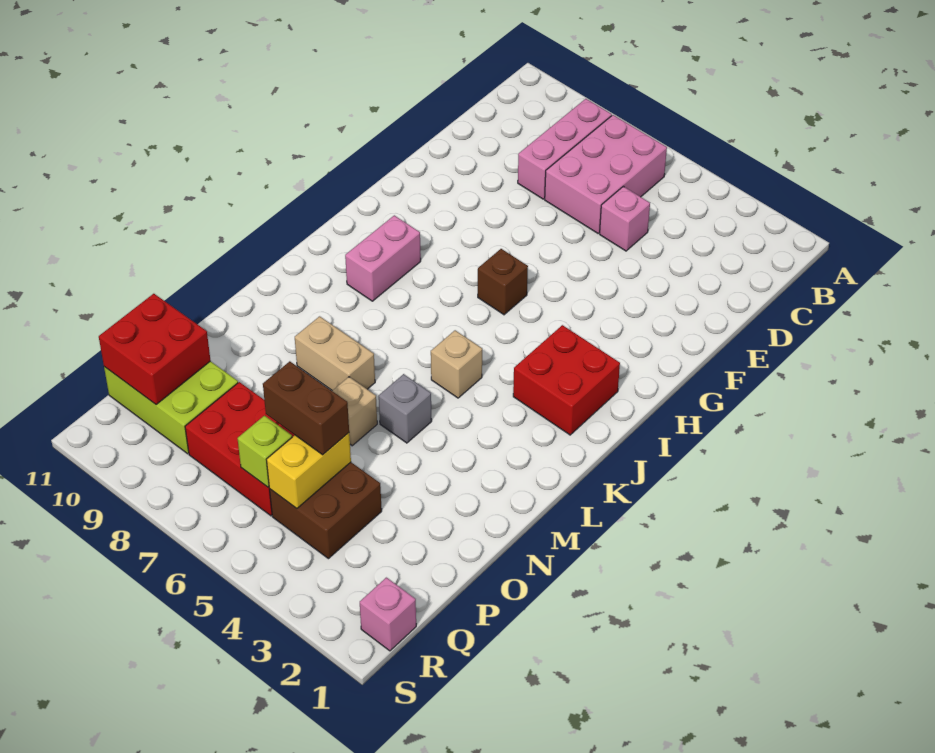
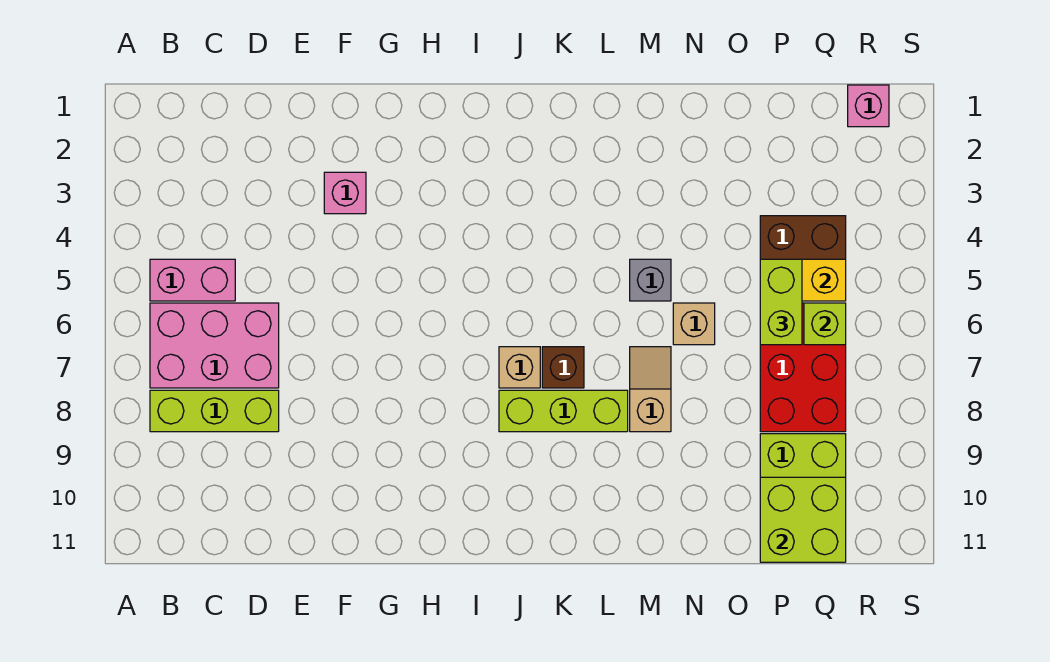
pink brick B8:D8 level 1 -> lime brick B8:D8 level 1
pink brick D5 level 1 -> pink brick F3 level 1
brown brick H6 level 1 -> brown brick K7 level 1
red brick I2:J3 level 1 -> none
pink brick I9:J9 level 1 -> pink brick B5:C5 level 1
none -> lime brick J8:L8 level 1
tan brick K5 level 1 -> tan brick J7 level 1
tan brick M7:M8 level 1 -> tan slope M7:M8 level 1 top 8
brown brick P5:P6 level 3 -> lime brick P5:P6 level 3
red brick P10:Q11 level 2 -> lime brick P10:Q11 level 2

